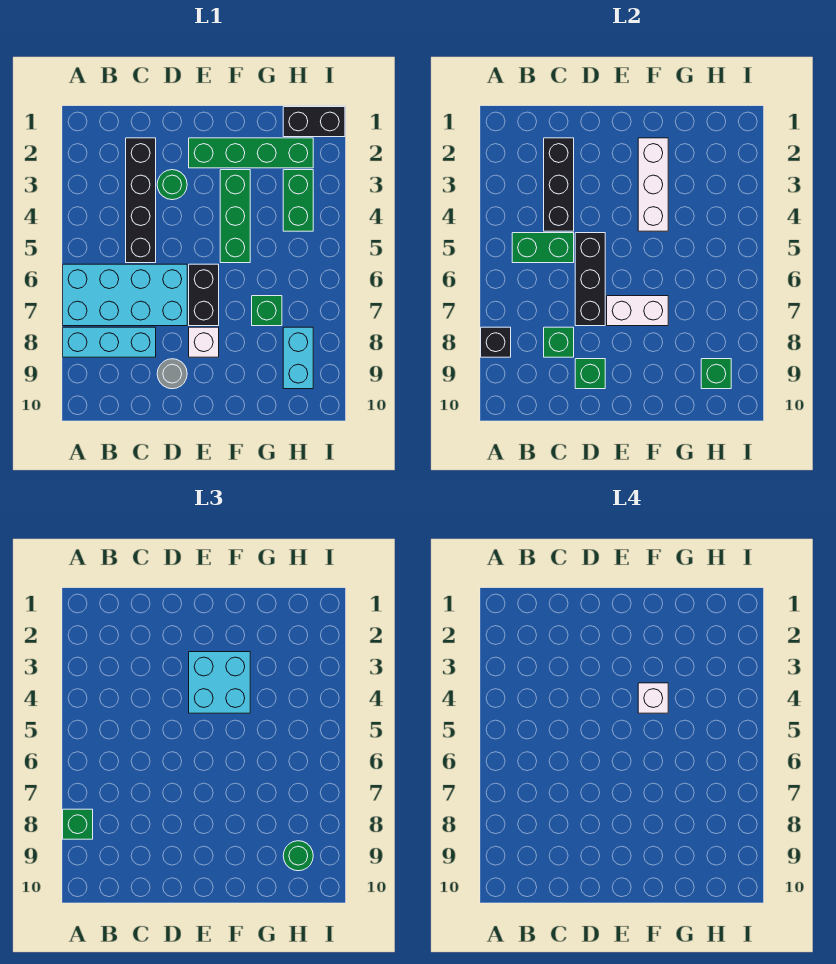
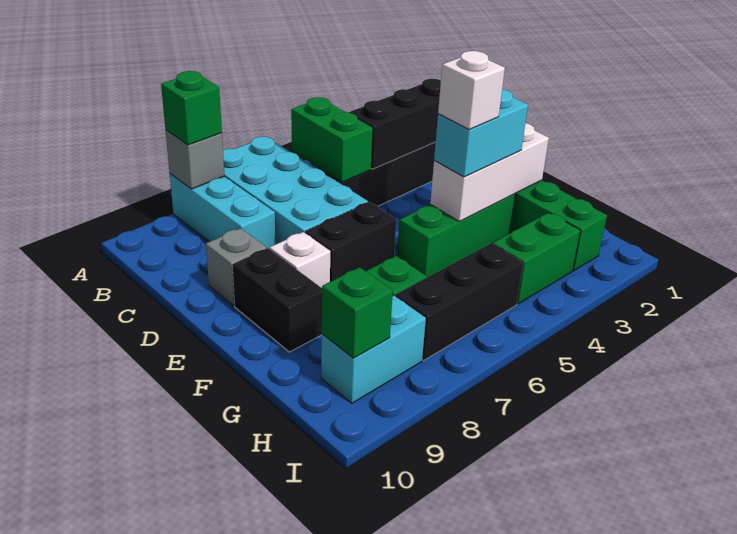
black brick A8 level 2 -> grey brick A8 level 2
green brick C8 level 2 -> none
green round brick D3 level 1 -> none
black brick D5:D7 level 2 -> black brick H5:H7 level 1
grey round brick D9 level 1 -> grey brick D9 level 1
green brick D9 level 2 -> none
cyan brick E3:F4 level 3 -> cyan brick F3:F4 level 3
white brick E7:F7 level 2 -> none
black brick H1:I1 level 1 -> black brick E9:F9 level 1
green round brick H9 level 3 -> none

